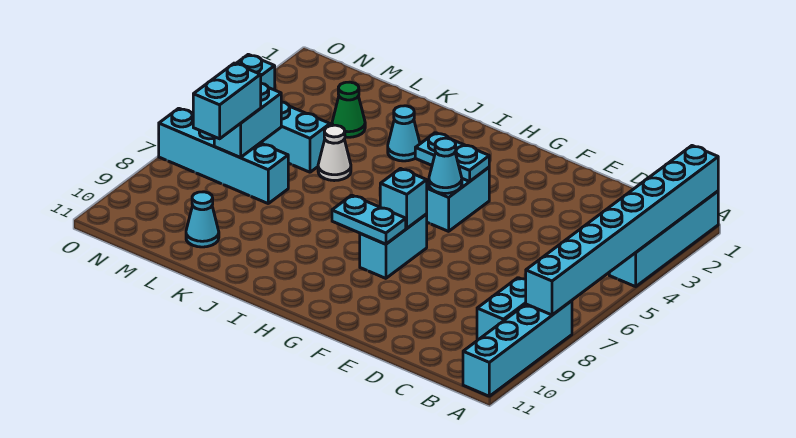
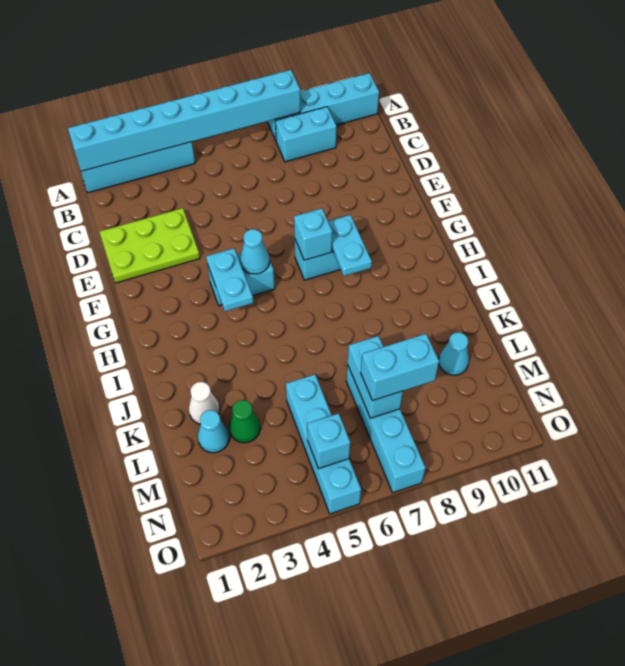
none -> lime plate D1:E3 level 1
cyan cone J3 level 1 -> cyan cone L2 level 1
white cone K5 level 1 -> white cone K2 level 1
cyan brick M6:M7 level 2 -> cyan brick L7:M7 level 2

